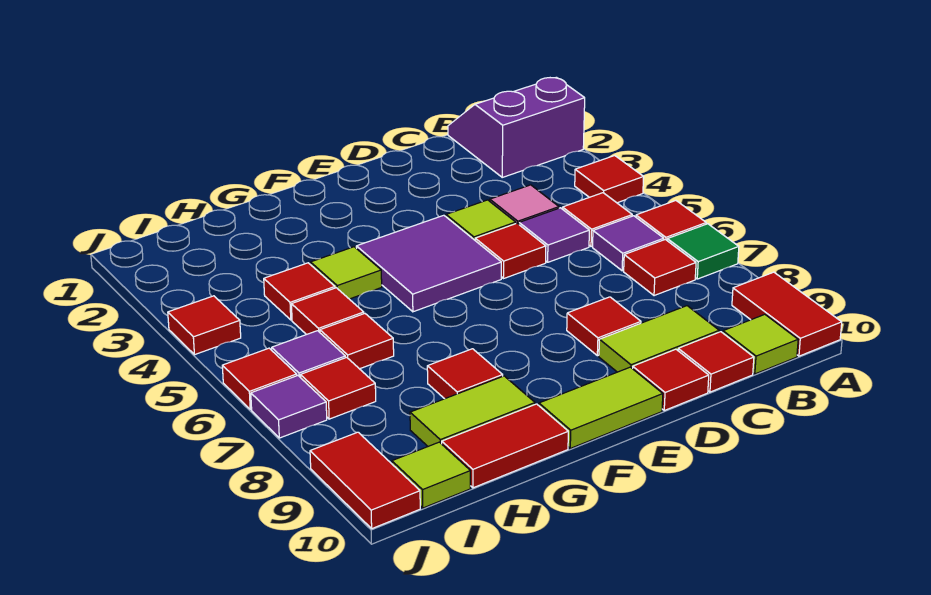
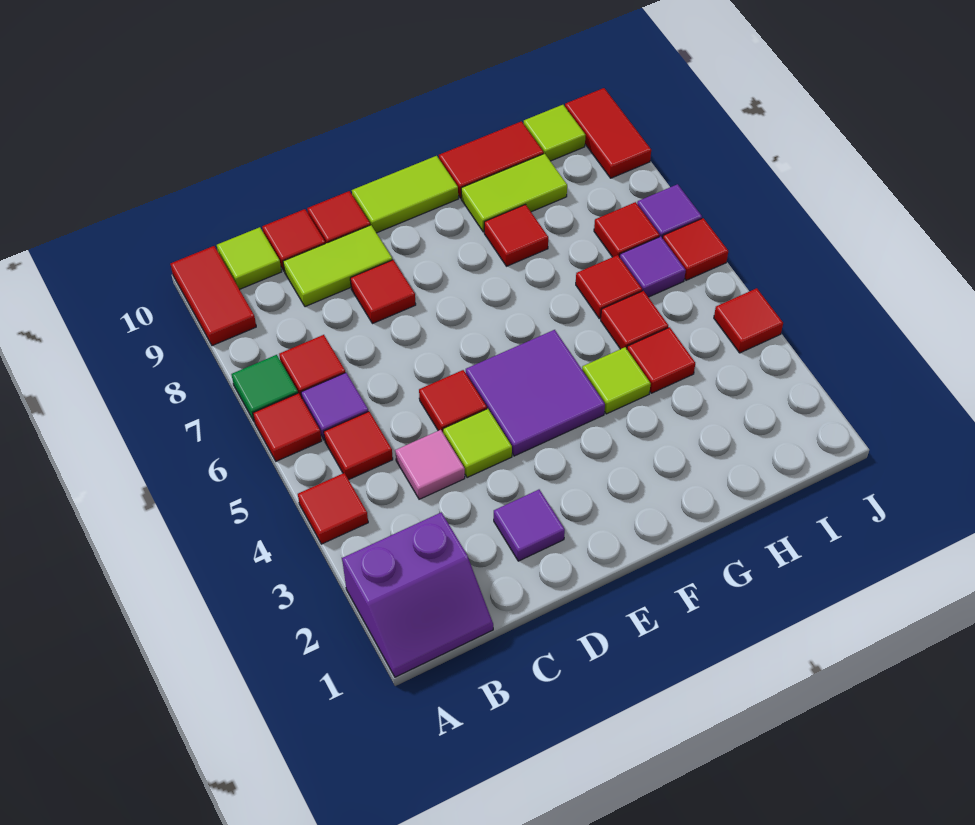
purple tile C5 level 1 -> purple tile D2 level 1

